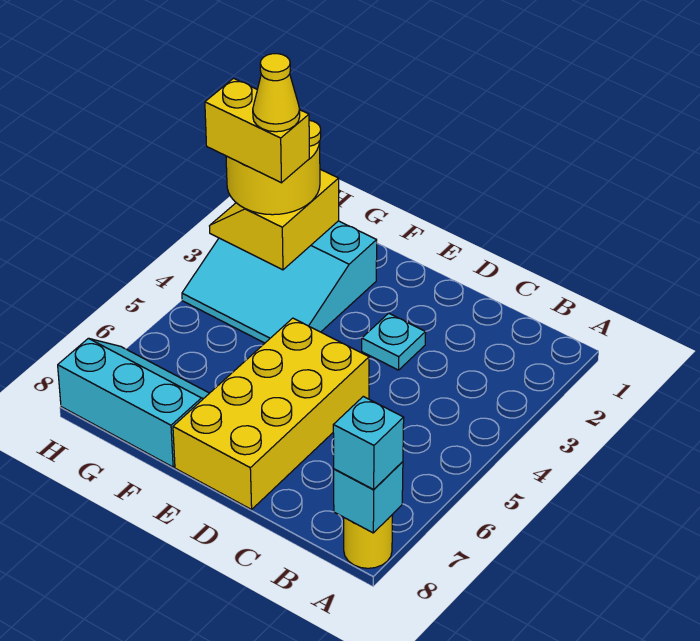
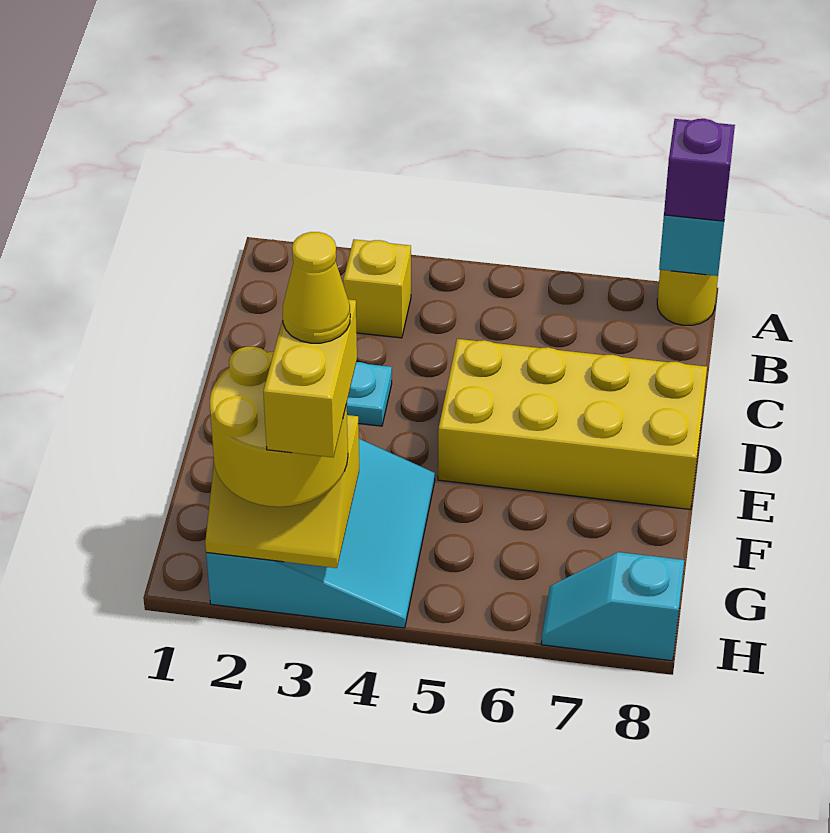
cyan brick A8 level 3 -> purple brick A8 level 3
none -> yellow brick B3 level 1
cyan slope F7:H8 level 1 top 8 -> cyan slope H7:H8 level 1 top 8

